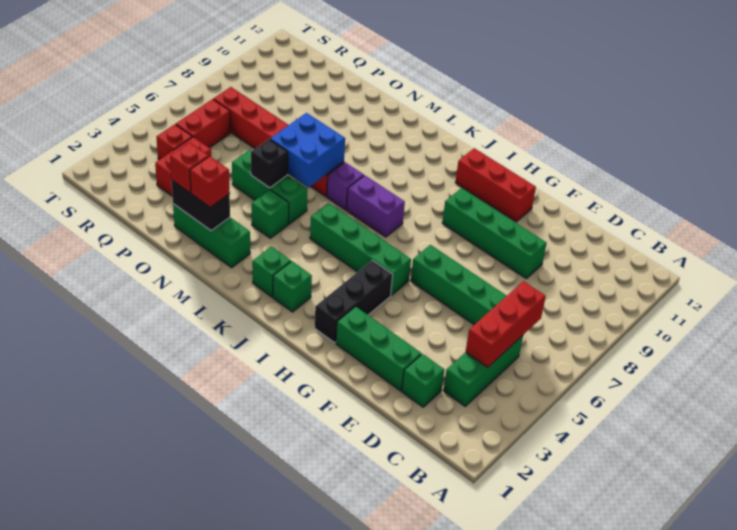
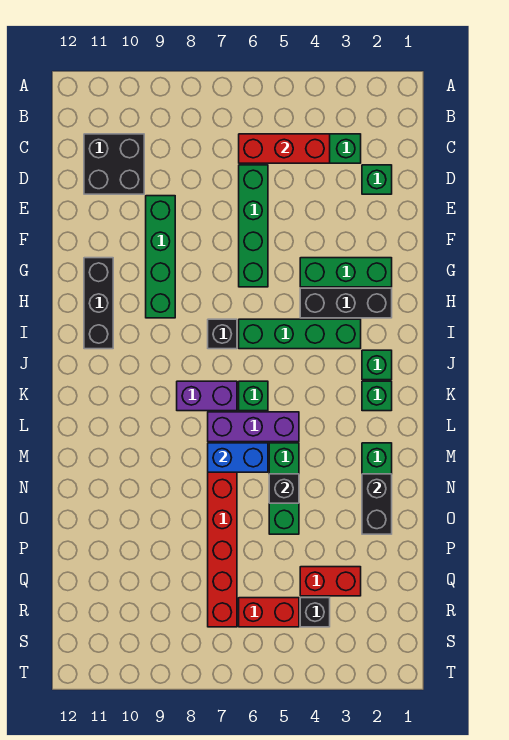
none -> black brick C10:D11 level 1
green brick E2:G2 level 1 -> green brick G2:G4 level 1
red brick G11:I11 level 1 -> black brick G11:I11 level 1
green brick H5:K5 level 1 -> green brick I3:I6 level 1
none -> black brick I7 level 1
purple brick J7:K7 level 1 -> purple brick K7:K8 level 1
purple brick L7 level 1 -> purple brick L5:L7 level 1
green brick M4 level 1 -> green brick K6 level 1
blue brick M6:N7 level 2 -> blue brick M6:M7 level 2
red brick N2 level 3 -> none
red brick O2 level 3 -> none
red brick R4 level 1 -> black brick R4 level 1

